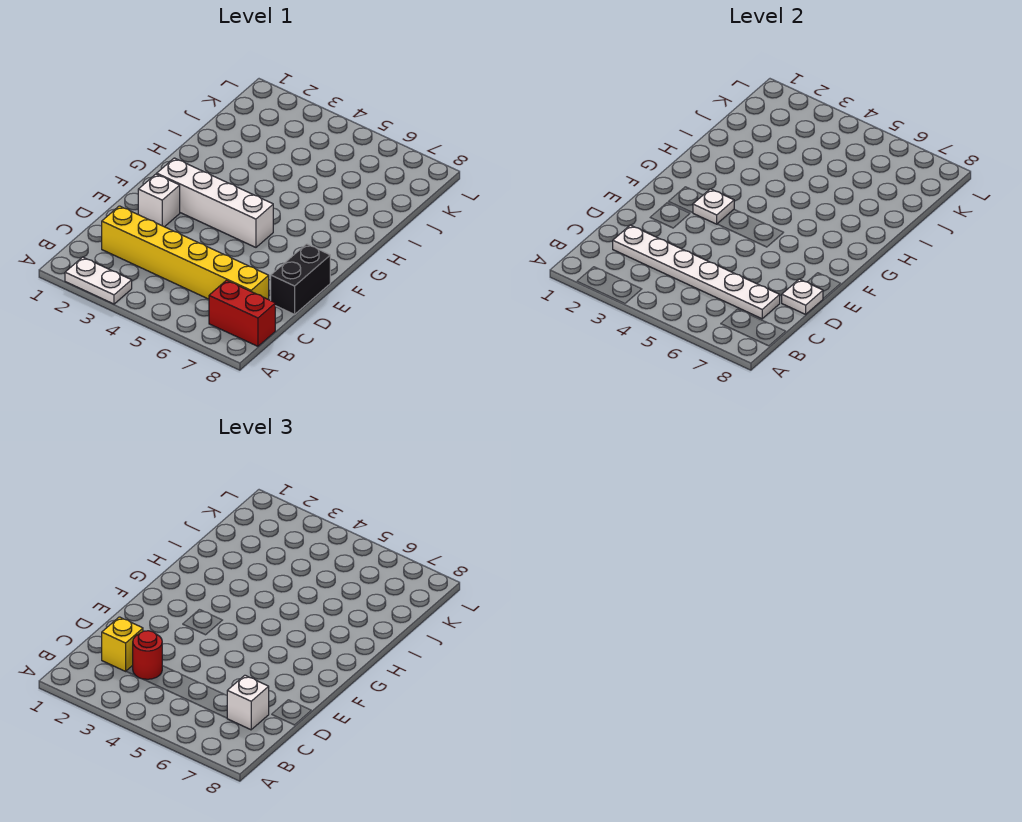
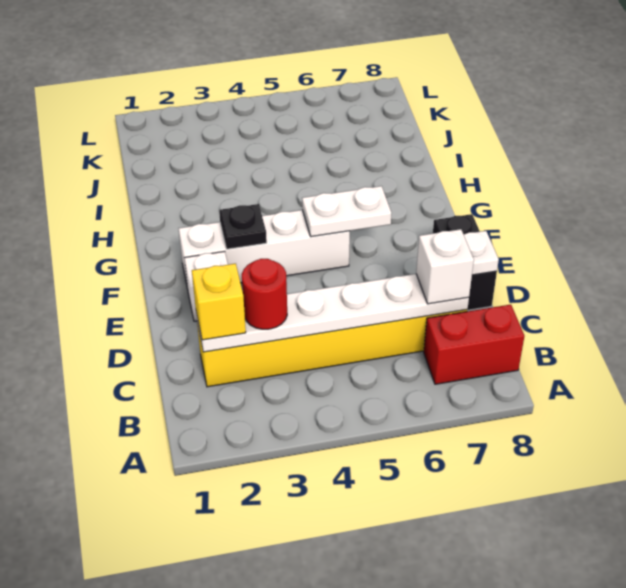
white plate A2:A3 level 1 -> white plate F5:F6 level 2
white plate F3 level 2 -> black plate F3 level 2

